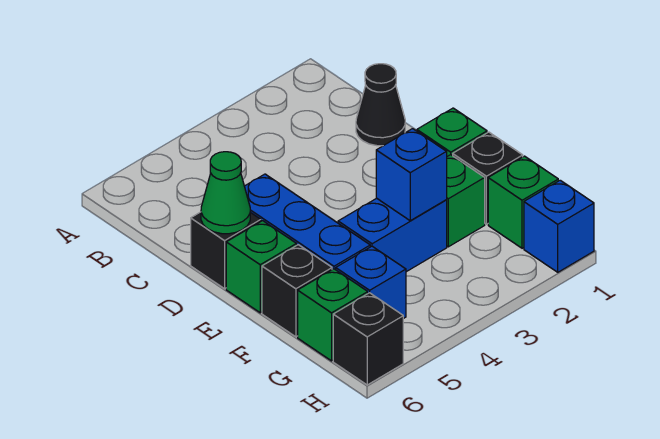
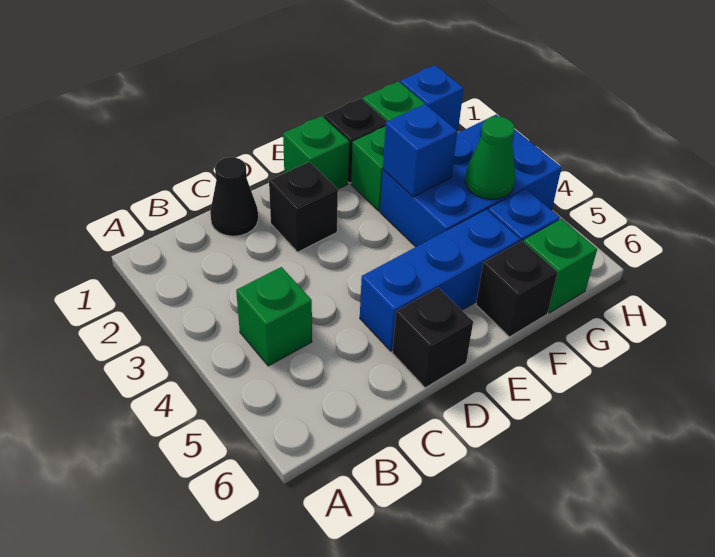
green cone D6 level 2 -> green cone G4 level 2
green brick E6 level 1 -> green brick B4 level 1
blue brick F3:F4 level 1 -> blue brick F3:H4 level 1
black brick H6 level 1 -> black brick D2 level 1

